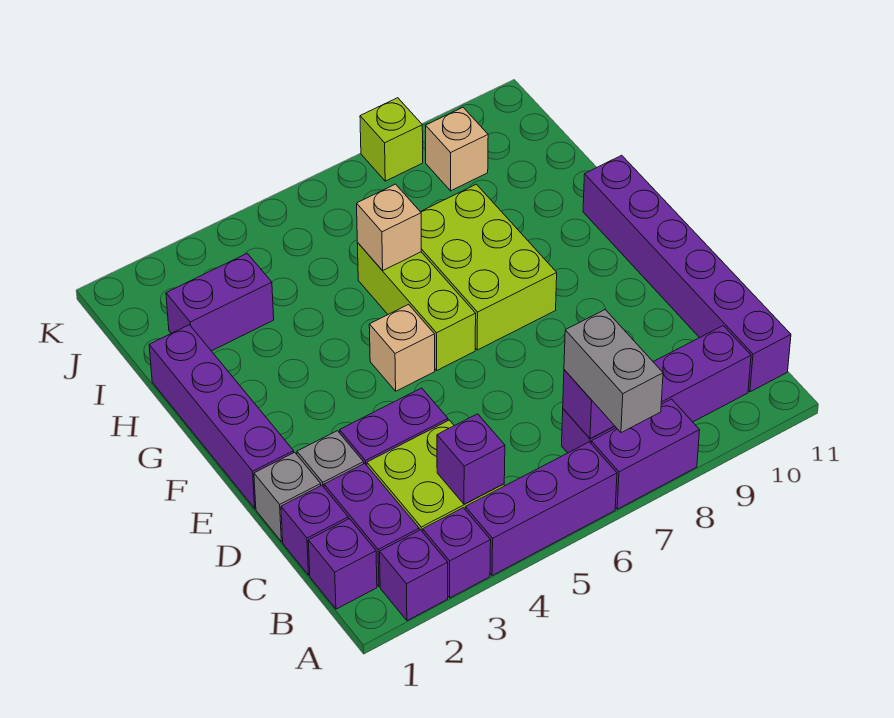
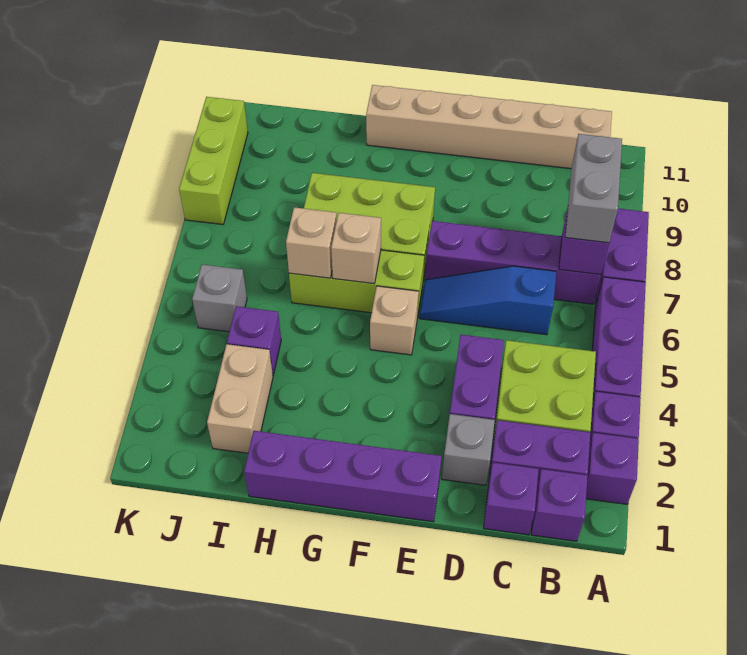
grey brick A7:B7 level 3 -> grey brick B7:B8 level 3
purple brick B4 level 2 -> purple brick I4 level 1
purple brick B7:B10 level 1 -> purple brick B7:E7 level 1
purple brick B11:G11 level 1 -> tan brick B11:G11 level 1
none -> blue slope C6:E6 level 1 top C
grey brick D1 level 1 -> grey brick J5 level 1
purple brick I2:I3 level 1 -> tan brick I2:I3 level 1
tan brick J9 level 1 -> tan brick G6 level 2
lime brick K8 level 1 -> lime brick K8:K10 level 1

